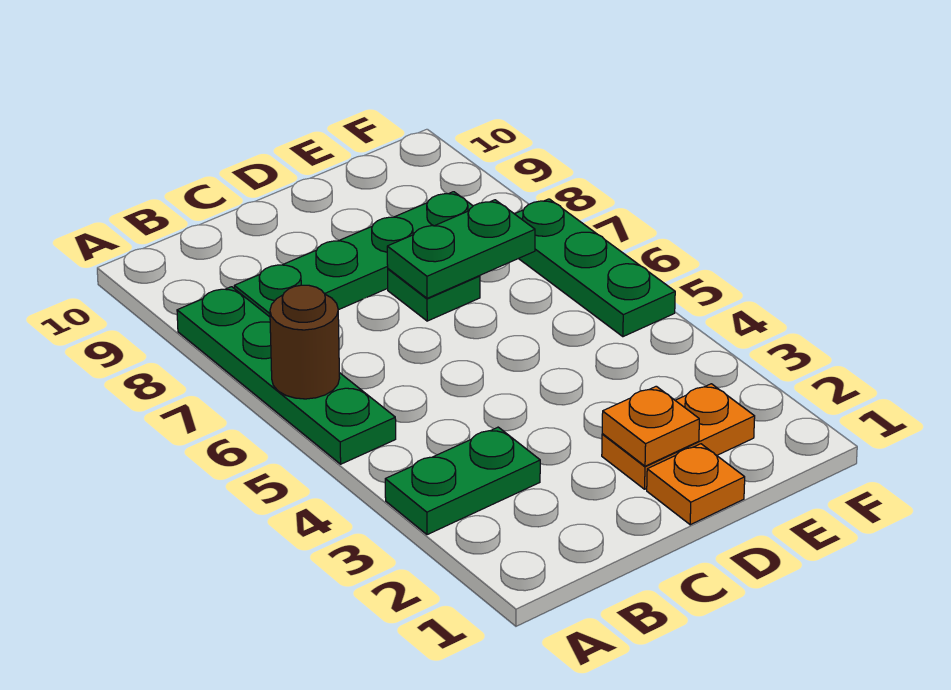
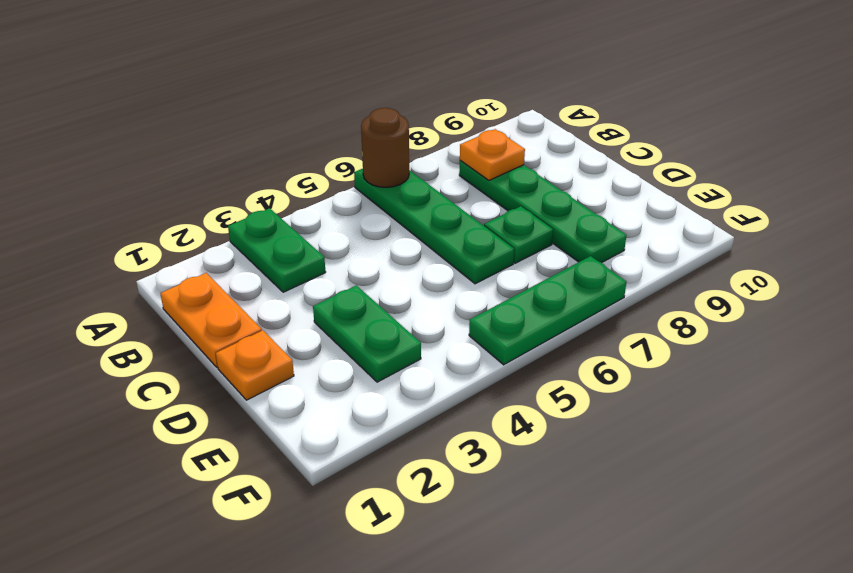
green plate A5:A8 level 1 -> green plate A6:D6 level 1
orange plate D2:E2 level 1 -> orange plate B1:C1 level 1
orange plate D2 level 2 -> orange plate B8 level 2
green plate D7:E7 level 2 -> green plate D3:E3 level 1

